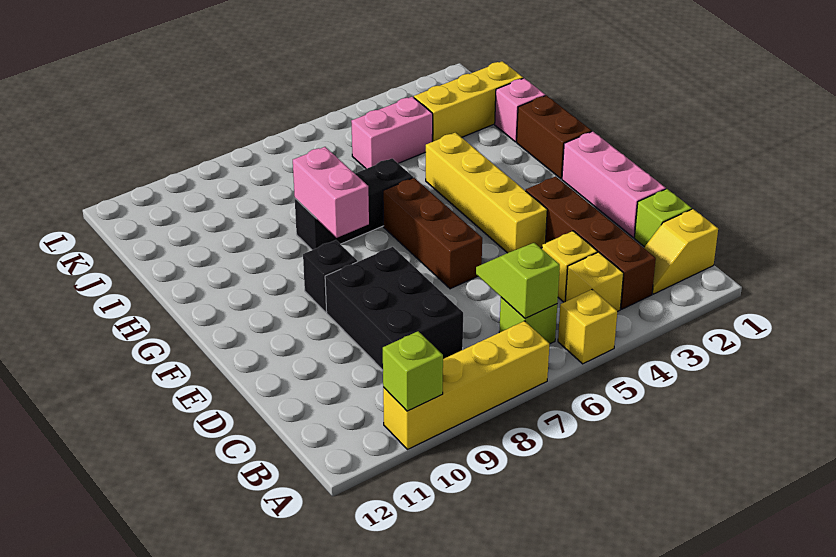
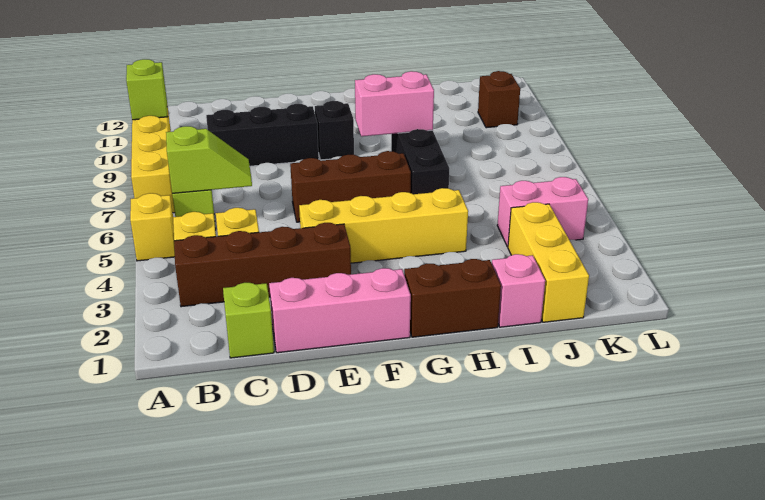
yellow slope B1:B2 level 1 top 1 -> none
black brick C8:E9 level 1 -> black brick C9:E9 level 1
pink brick J4:J5 level 1 -> pink brick J4:K4 level 1
none -> brown brick K10 level 1

